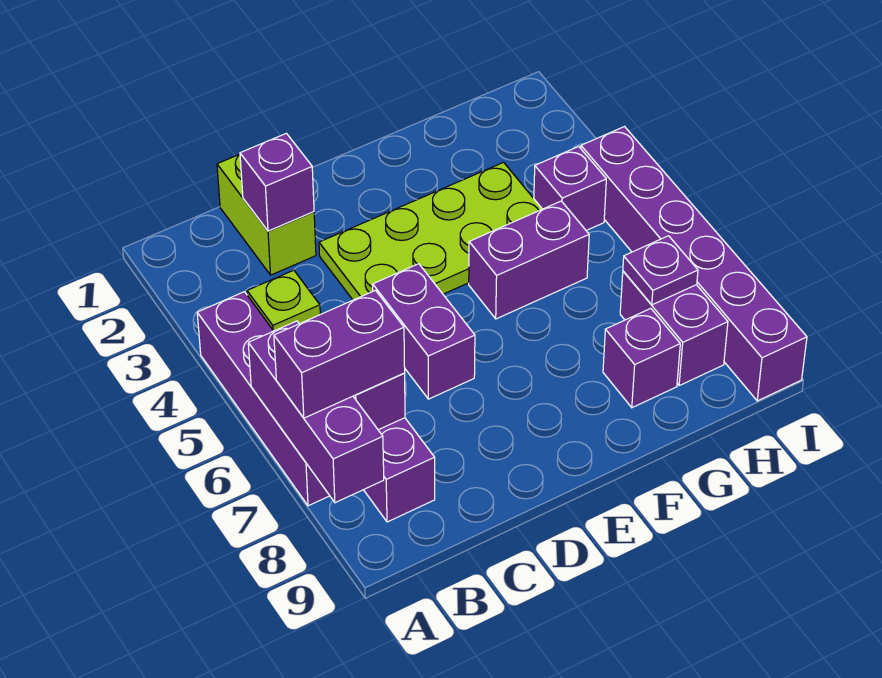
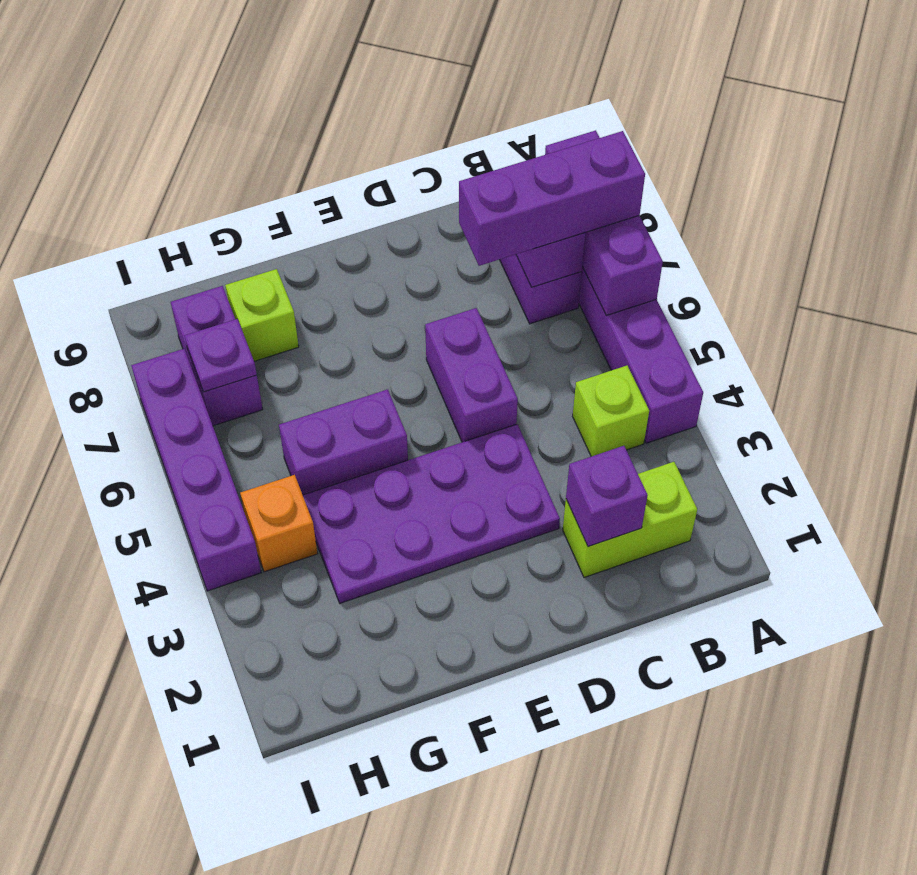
purple brick A7:B7 level 3 -> purple brick A7:C7 level 3
lime brick C1:C2 level 1 -> lime brick B2:C2 level 1
lime plate D3:G4 level 1 -> purple plate D3:G4 level 1
purple brick G8 level 1 -> lime brick G8 level 1
purple brick H4 level 1 -> orange brick H4 level 1
purple brick I4:I9 level 1 -> purple brick I4:I7 level 1

